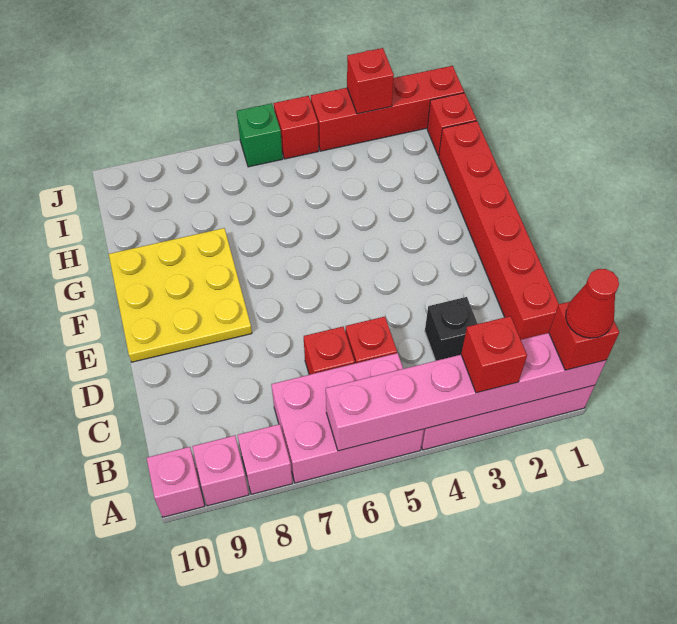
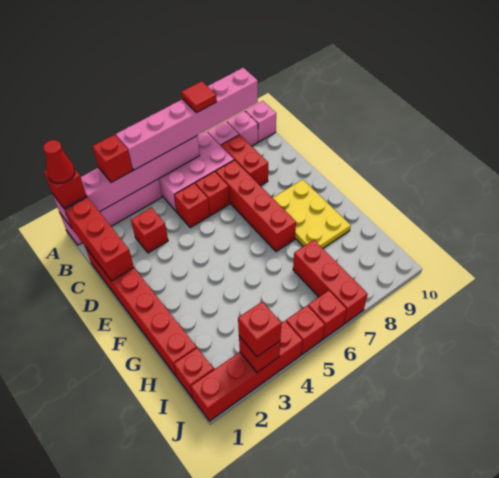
none -> pink brick A4:A9 level 3
none -> red tile A7 level 4
none -> red brick B1:D1 level 2
none -> red brick B8:C8 level 1
black brick C3 level 1 -> red brick C3 level 1
none -> red brick C7:F7 level 1
yellow plate E8:G10 level 1 -> yellow plate E8:G9 level 1
none -> red brick H7:J7 level 1
none -> red brick J3 level 3
green brick J6 level 1 -> red brick J6 level 1

